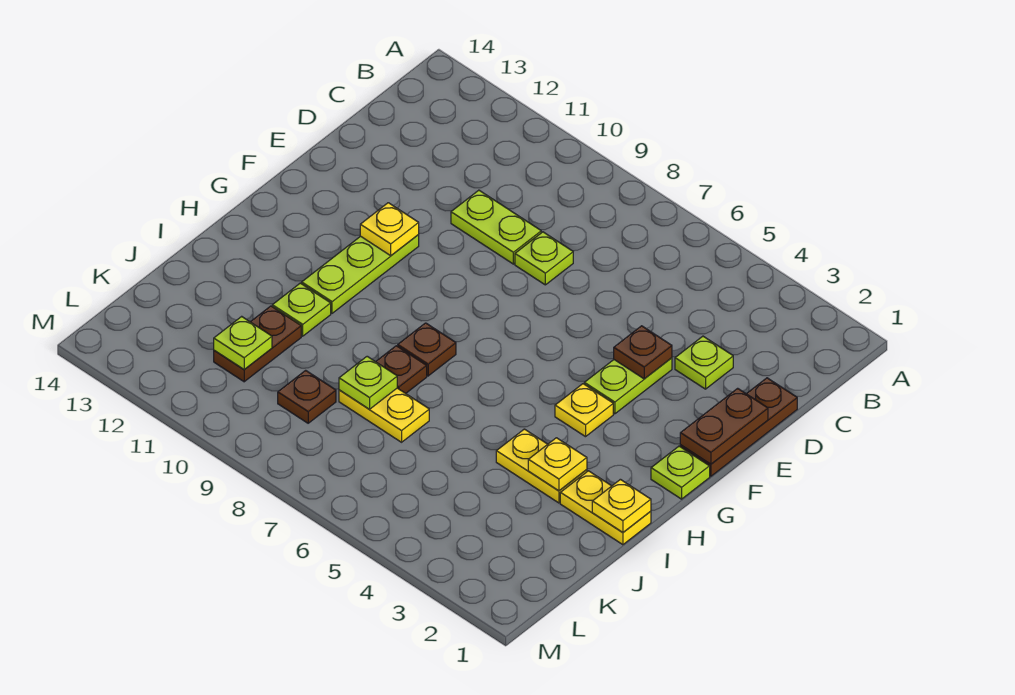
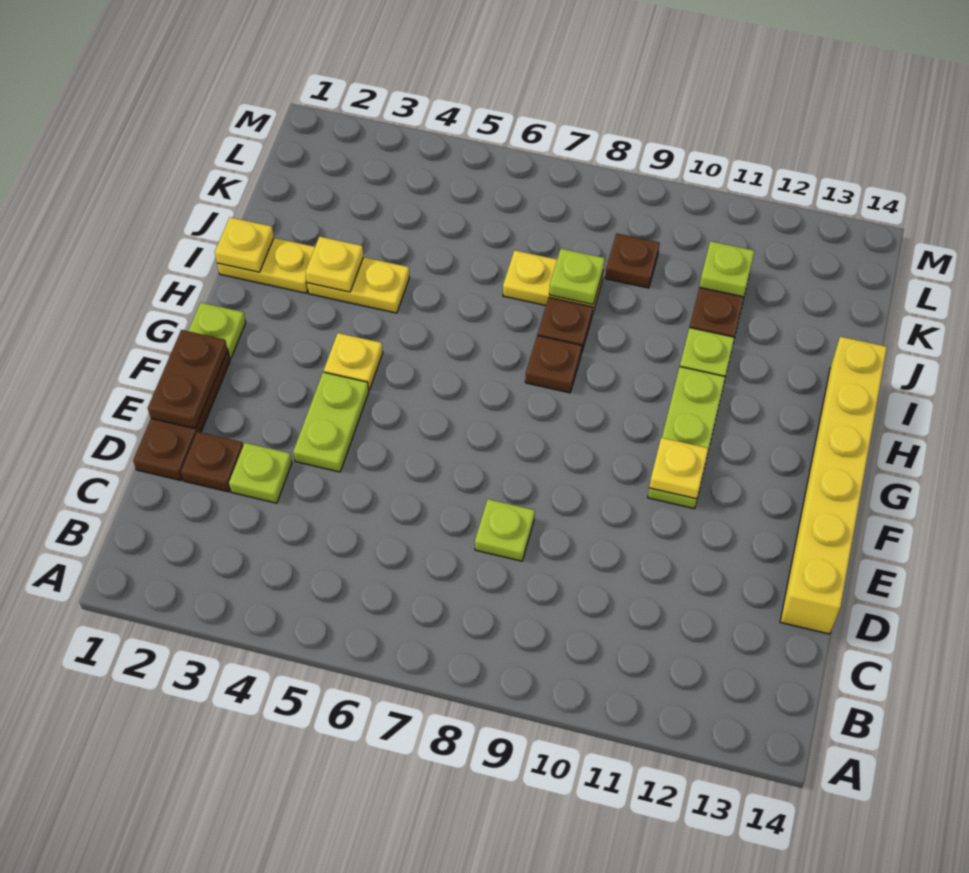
lime plate D9:D10 level 1 -> none
none -> yellow brick D14:I14 level 1
brown plate E4 level 2 -> brown plate D2 level 1

